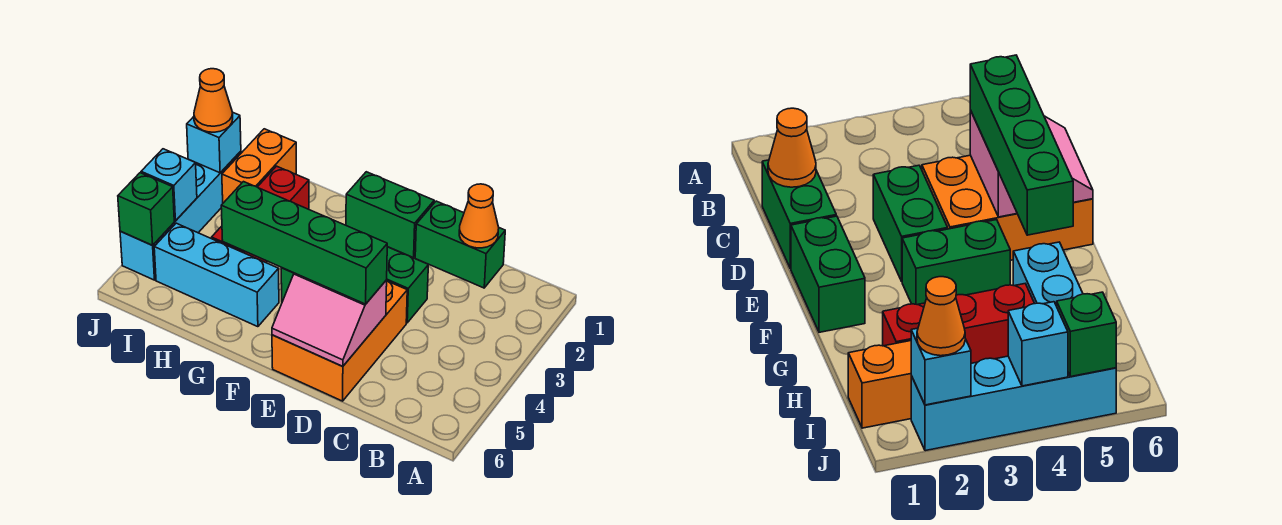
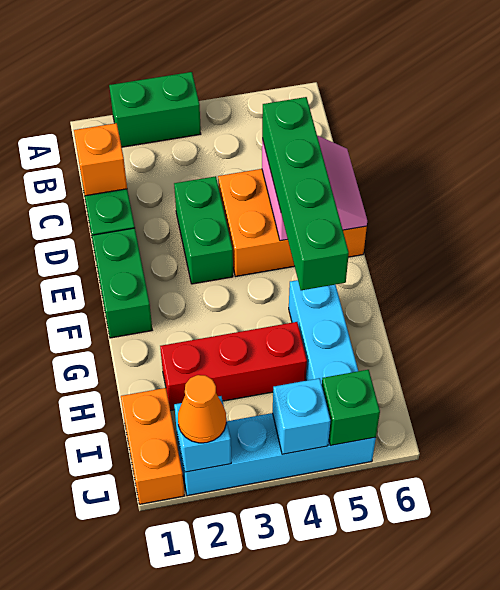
orange cone C1 level 2 -> orange brick C1 level 2
green brick F3:F4 level 1 -> green brick A2:A3 level 1
orange brick I1:I2 level 1 -> orange brick I1:J1 level 1

